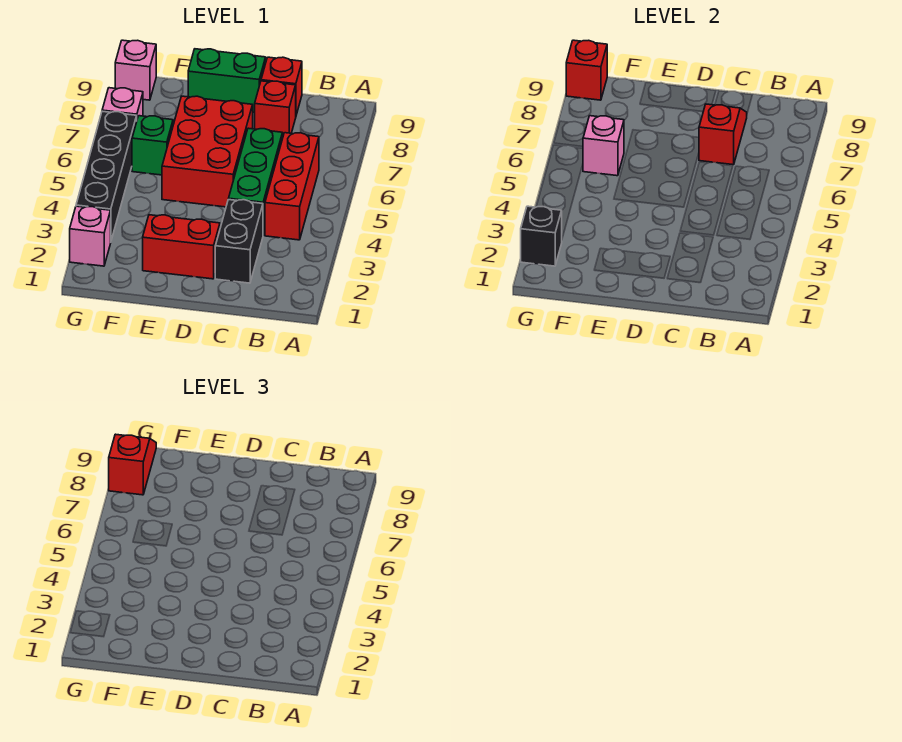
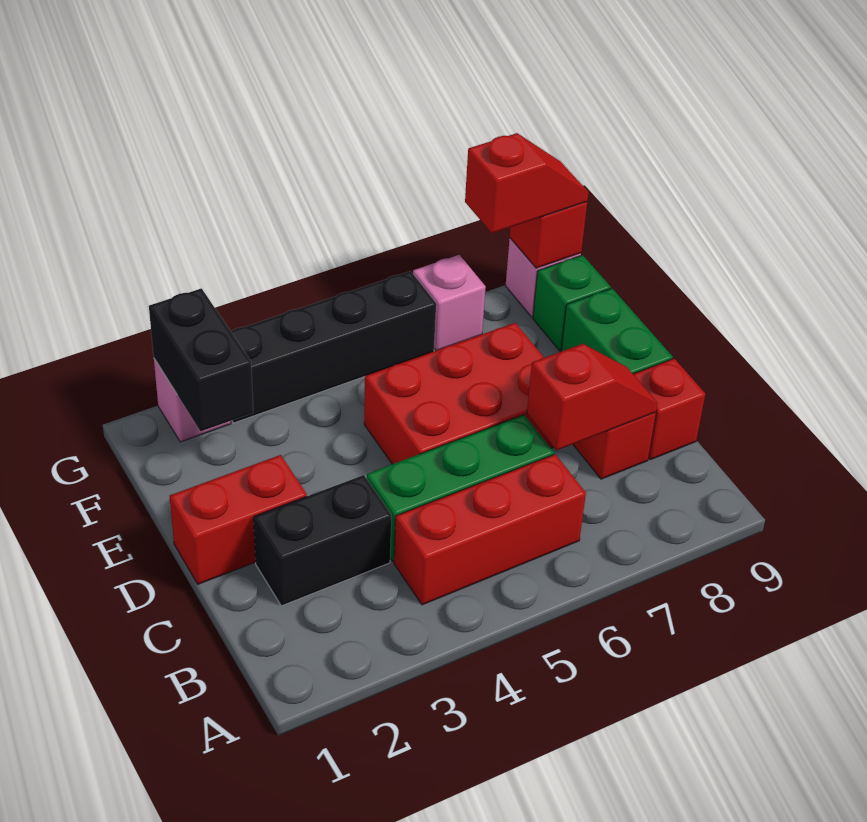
red brick D2:E2 level 1 -> red brick D1:D2 level 1
green brick F6 level 1 -> green brick F9 level 1
pink brick F6 level 2 -> none
black brick G2 level 2 -> black brick F2:G2 level 2

